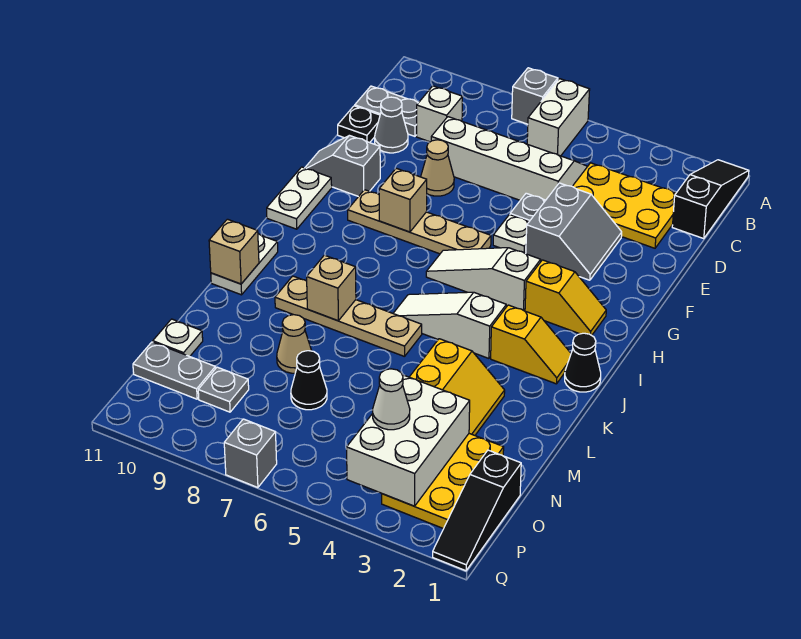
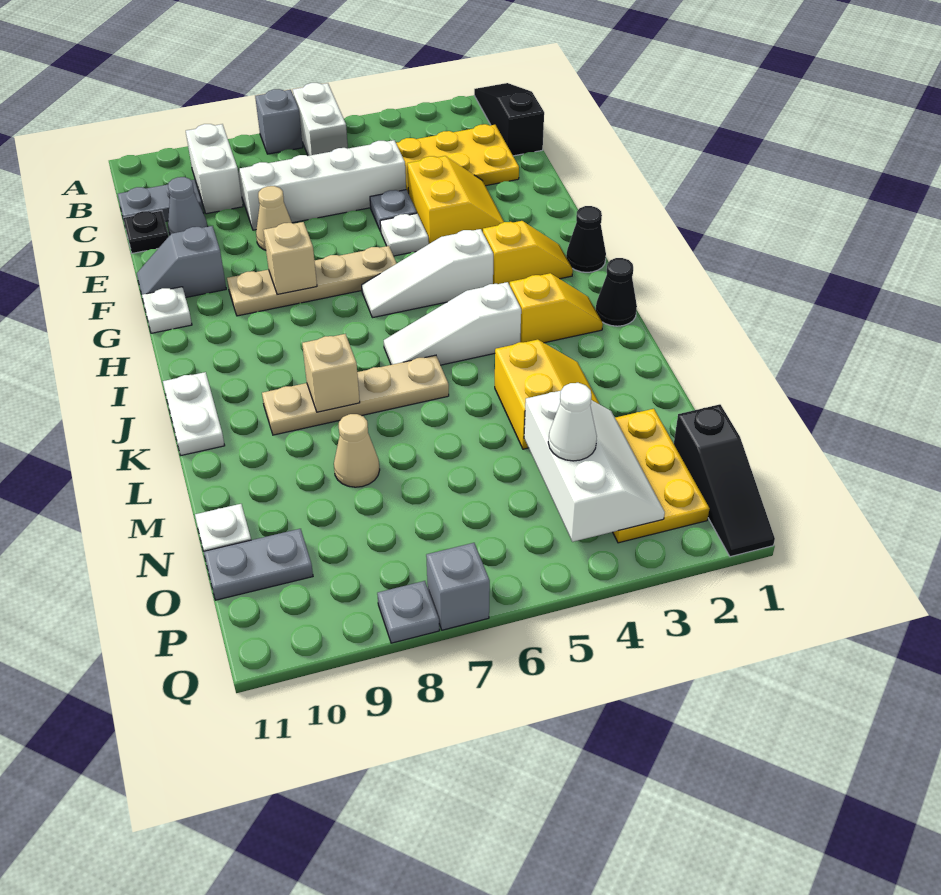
white brick C9 level 1 -> white brick B9:C9 level 1
grey slope E3:F4 level 1 top 4 -> yellow slope E3:F4 level 1 top 4
white plate G11:H11 level 1 -> white plate G11 level 1
tan brick K11 level 2 -> none
white brick N3:P4 level 2 -> white slope N3:P4 level 2 top 4
black cone N7 level 1 -> black cone H1 level 1
grey plate O9 level 1 -> grey plate Q8 level 1

